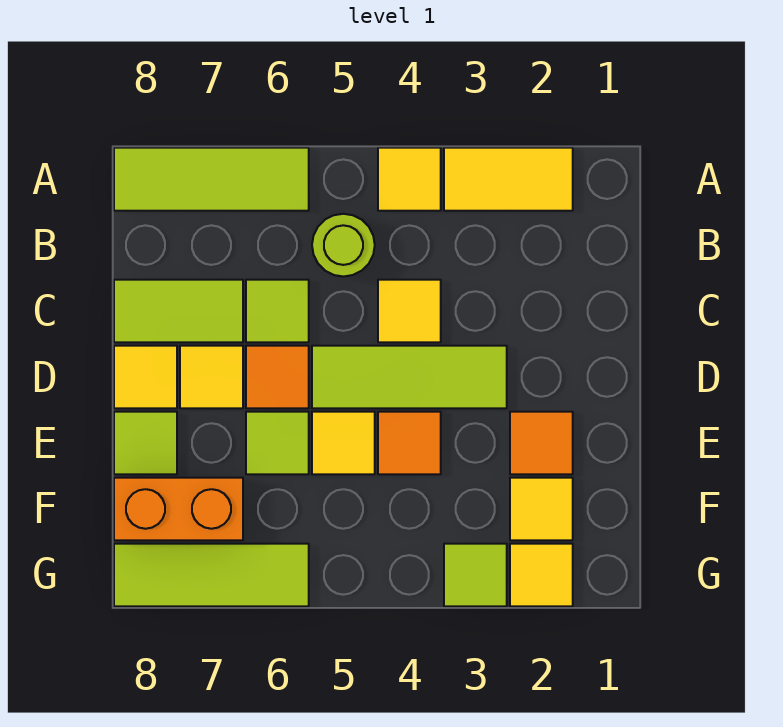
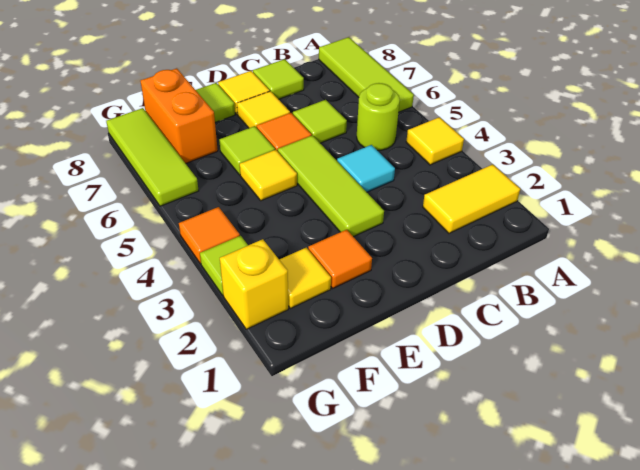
yellow tile A2:A3 level 1 -> yellow tile A2:B2 level 1
yellow tile C4 level 1 -> cyan tile C4 level 1
lime tile C7:C8 level 1 -> lime tile C8 level 1
orange tile E4 level 1 -> orange tile G4 level 1
yellow tile G2 level 1 -> yellow brick G2 level 1

